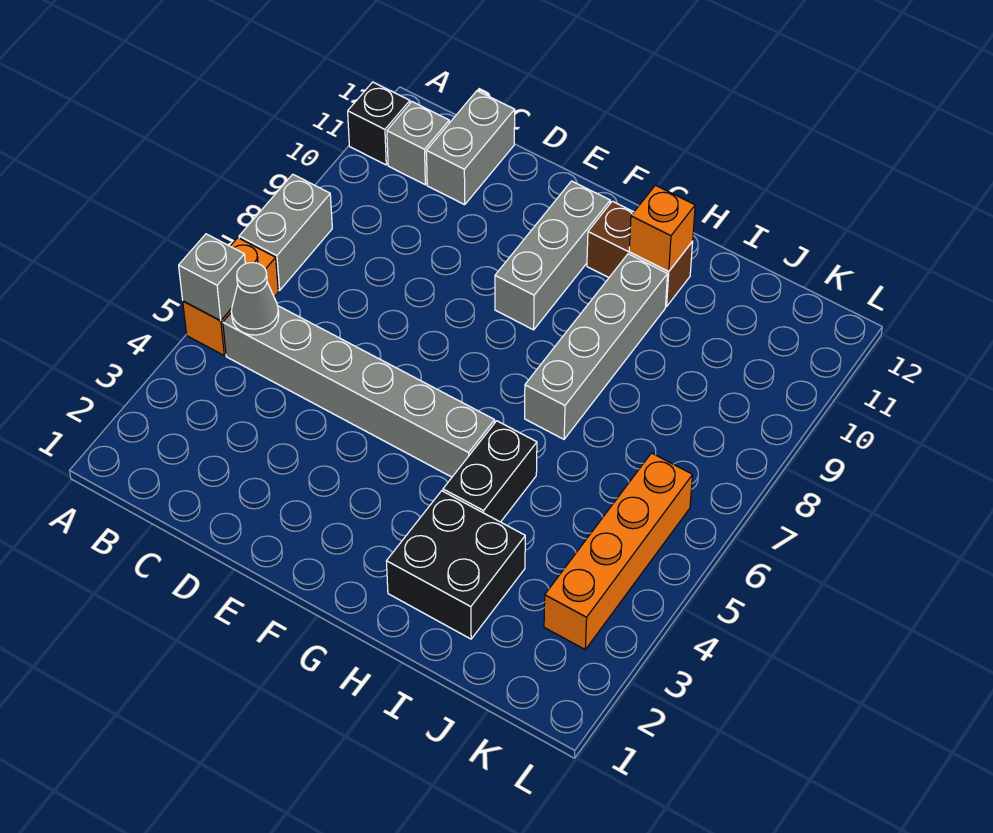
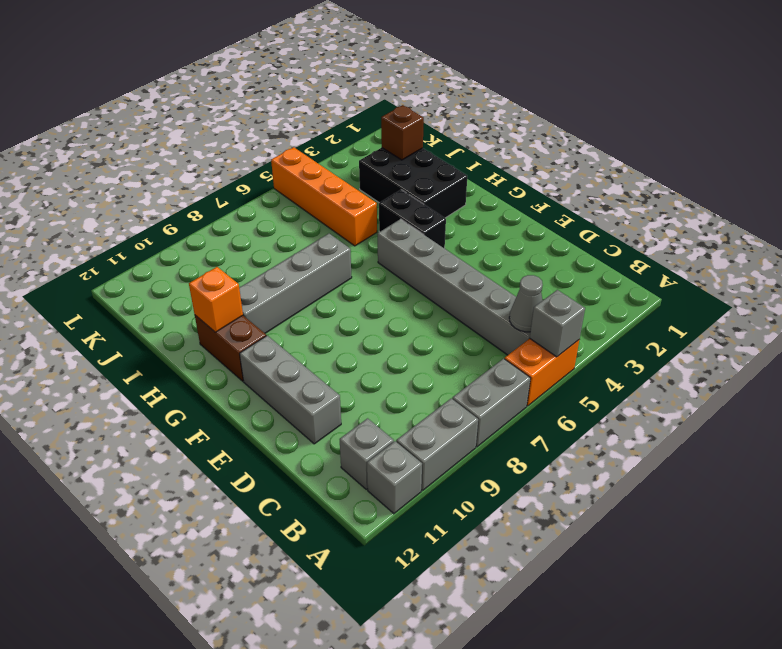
black brick A11 level 1 -> grey brick A11 level 1
grey brick C11:C12 level 1 -> grey brick A9:A10 level 1
grey brick F9:F11 level 1 -> grey brick D11:F11 level 1
black brick H2:I3 level 1 -> black brick H2:J3 level 1
black brick H4:H5 level 1 -> black brick G4:H4 level 1
none -> brown brick J2 level 2
orange brick K3:K6 level 1 -> orange brick I5:L5 level 1

